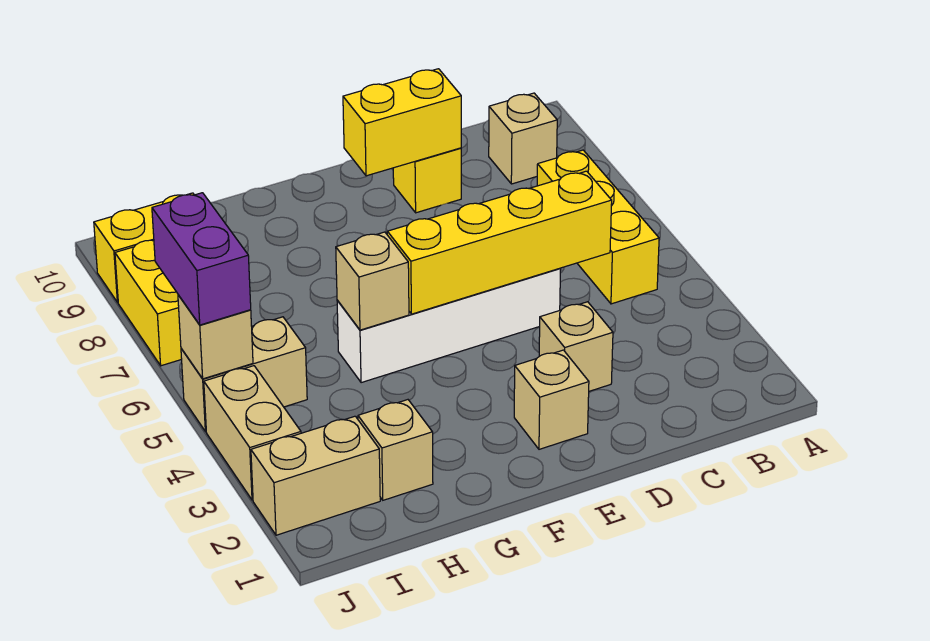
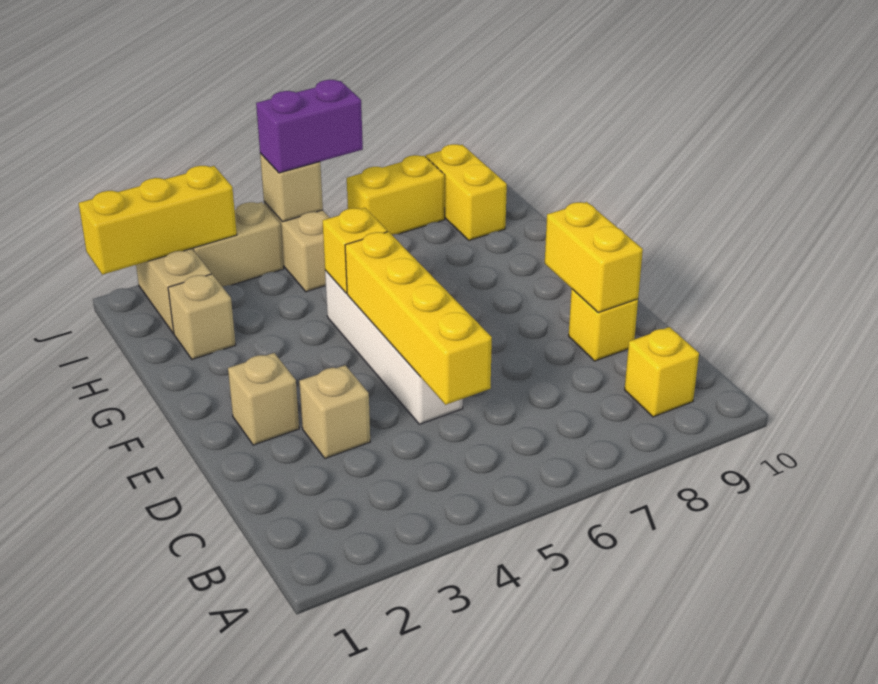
yellow brick B5:B7 level 1 -> yellow brick J1:J3 level 2
tan brick B9 level 1 -> yellow brick B9 level 1
tan brick G5 level 2 -> yellow brick G5 level 2

